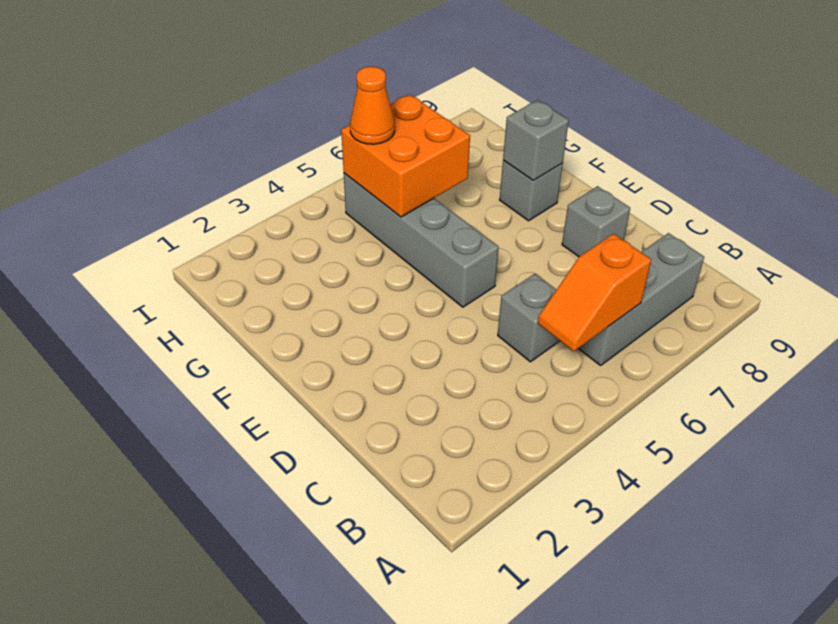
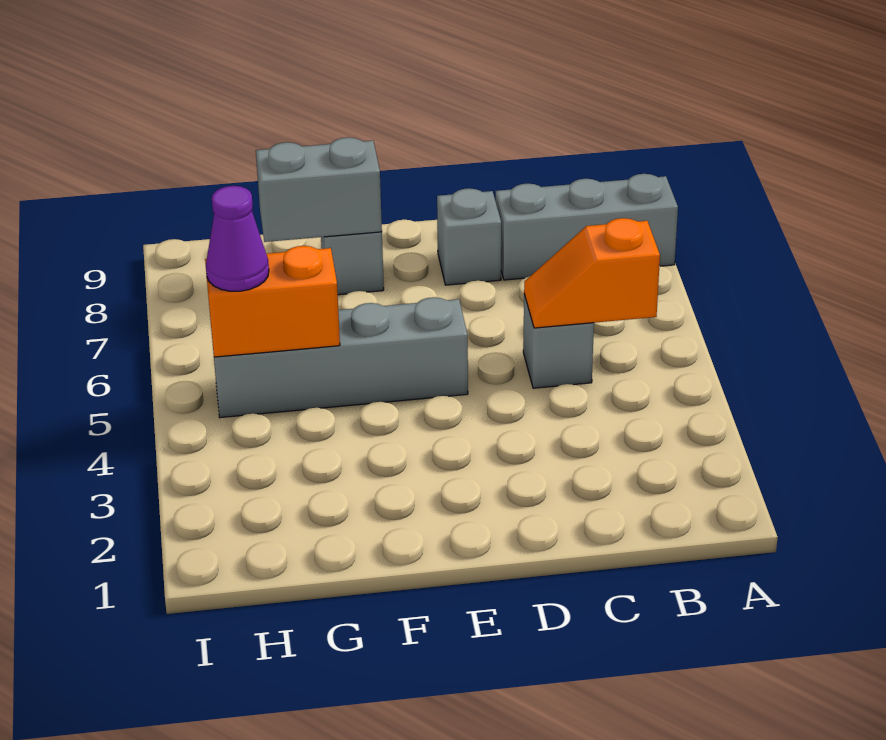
orange slope B5:B6 level 2 top 6 -> orange slope B5:C5 level 2 top B
grey brick B6:B8 level 1 -> grey brick A8:C8 level 1
grey brick F8 level 2 -> grey brick F8:G8 level 2
orange brick G5:H6 level 2 -> orange brick G5:H5 level 2
orange cone H5 level 3 -> purple cone H5 level 3

